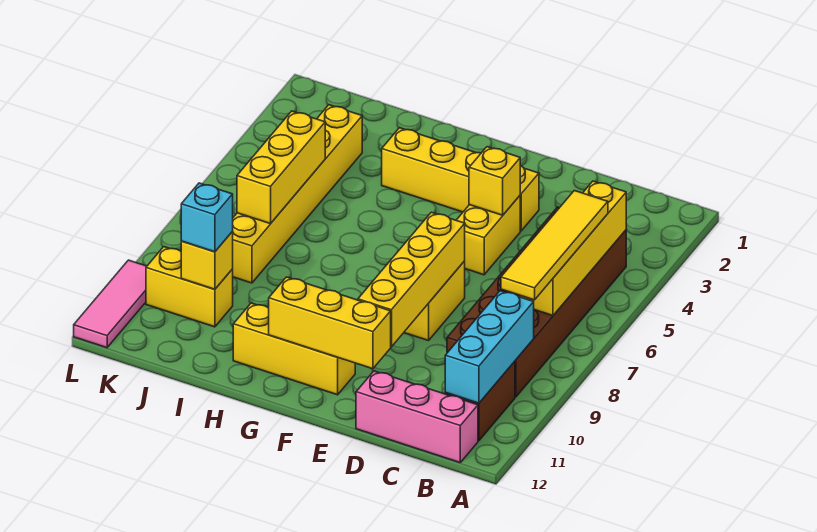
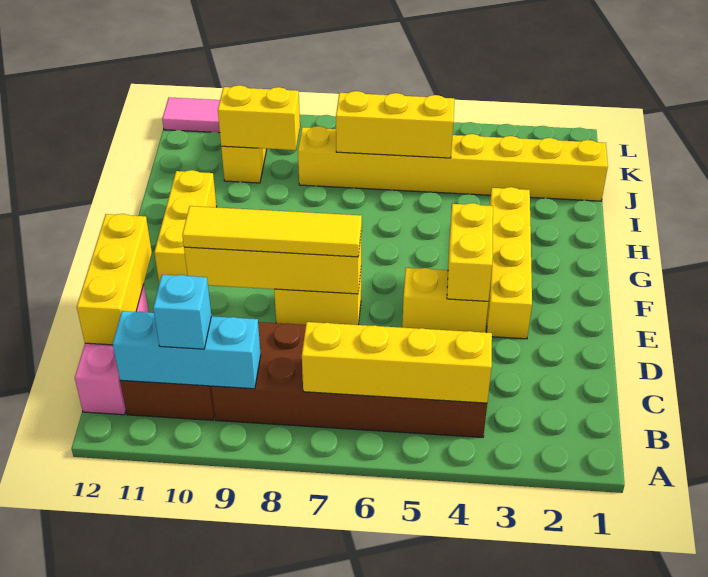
yellow tile B5:B8 level 3 -> yellow tile E7:E10 level 3
yellow brick E4 level 2 -> yellow brick E4:F4 level 2
yellow brick E11:G11 level 2 -> yellow brick C12:E12 level 2
yellow brick J3:J8 level 1 -> yellow brick J1:J8 level 1
yellow brick J10 level 2 -> yellow brick J9:J10 level 2
cyan brick J10 level 3 -> cyan brick B10 level 3

